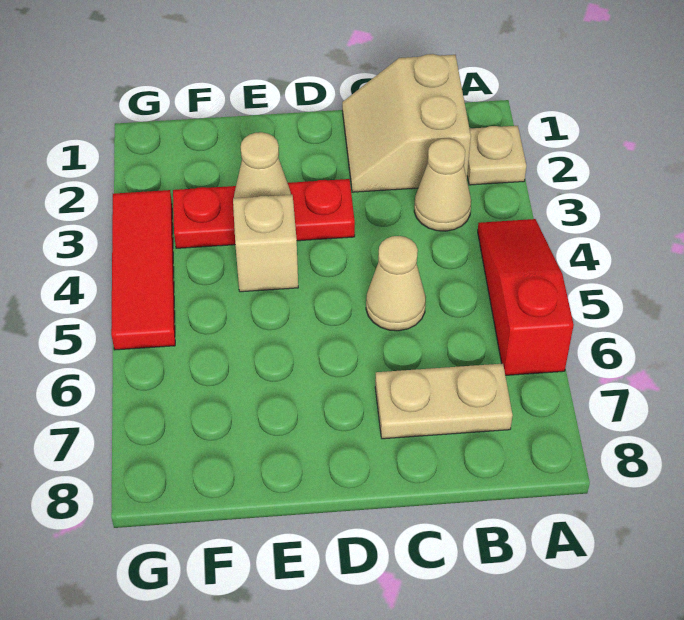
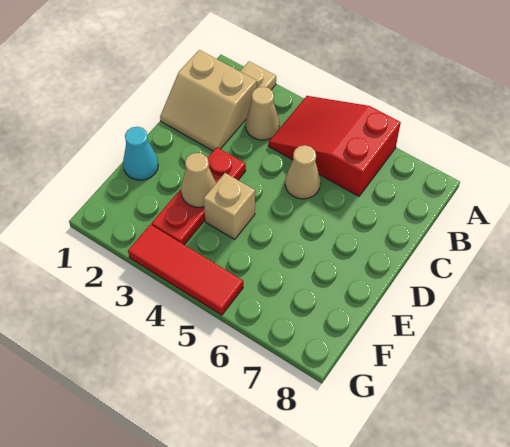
red slope A4:A6 level 1 top 6 -> red slope A4:B6 level 1 top 6
tan plate B7:C7 level 1 -> none
none -> cyan cone E1 level 1

